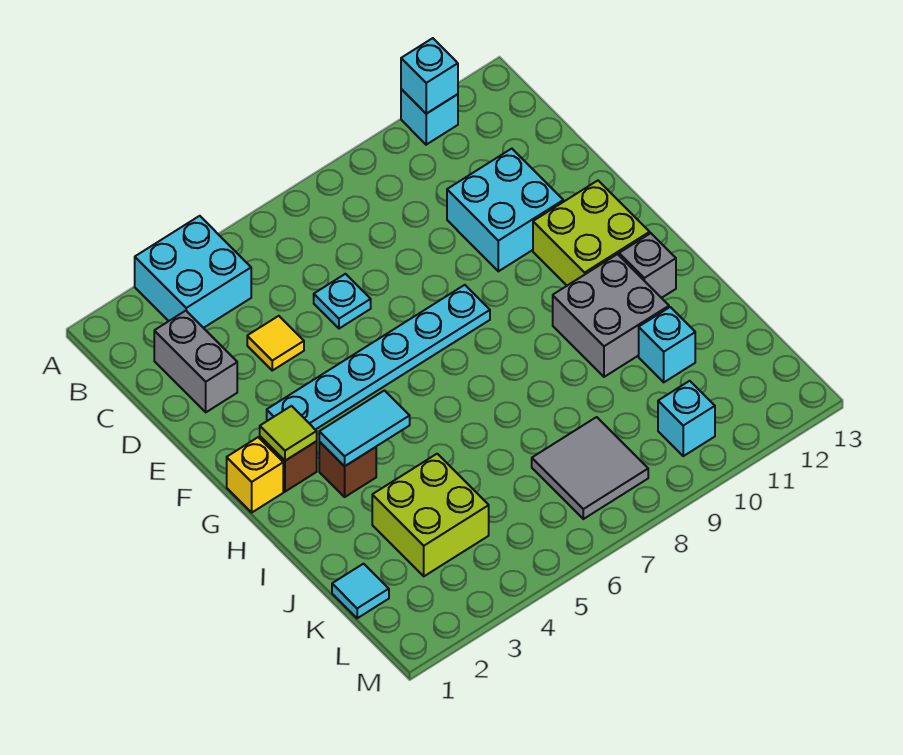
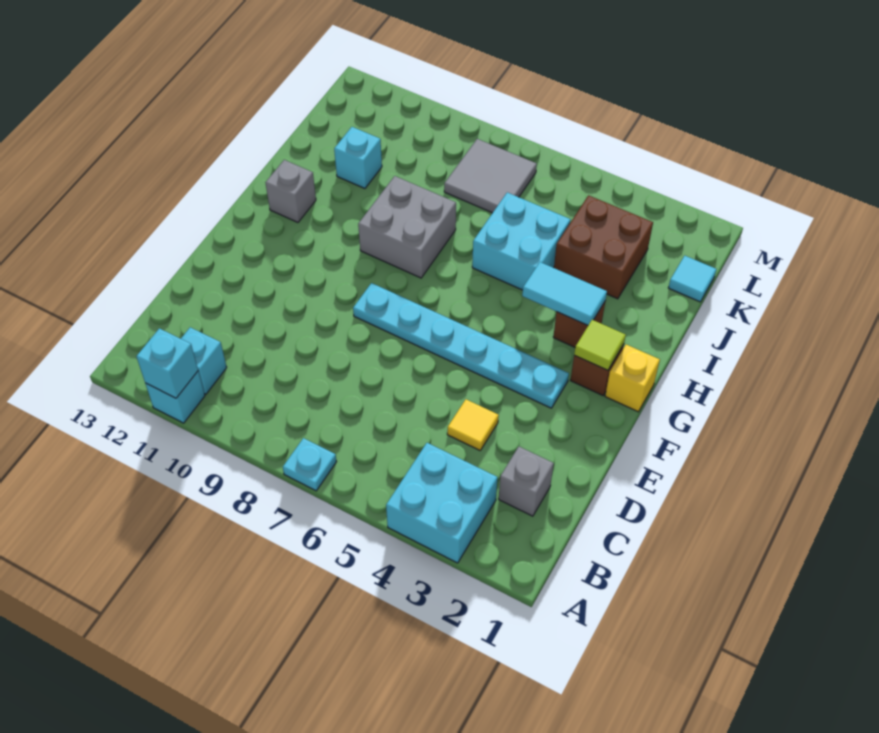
grey brick C2:D2 level 1 -> grey brick C2 level 1
cyan plate D6 level 1 -> cyan plate A7 level 1
cyan brick D10:E11 level 1 -> cyan brick I5:J6 level 1
lime brick F11:G12 level 1 -> none
grey brick H10:I11 level 1 -> grey brick H8:I9 level 1
lime brick J3:K4 level 1 -> brown brick J3:K4 level 1
cyan brick L10 level 1 -> cyan brick B11 level 1

